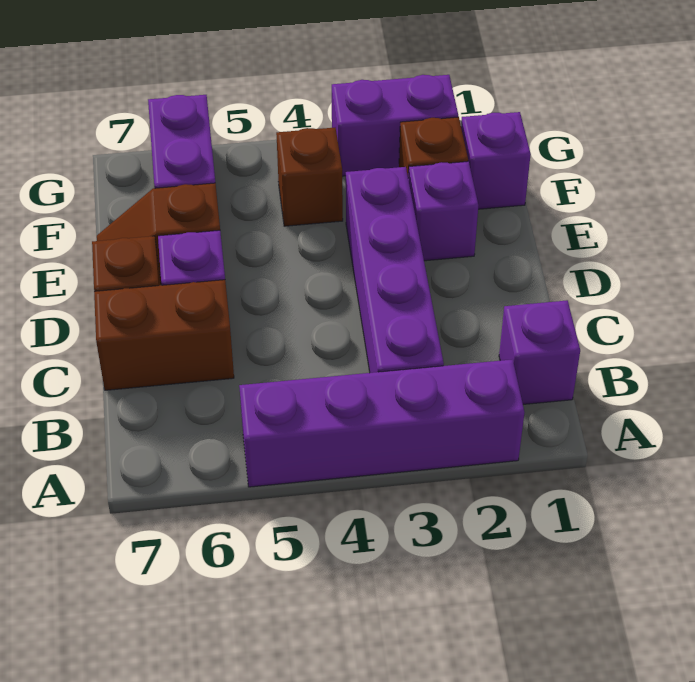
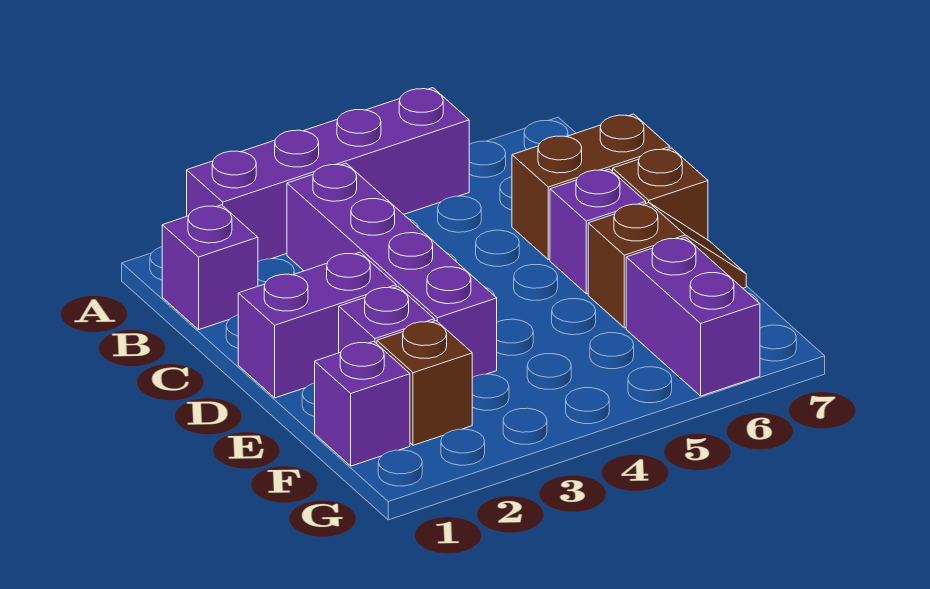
brown brick F4 level 1 -> none
purple brick G2:G3 level 1 -> purple brick D1:D2 level 1

